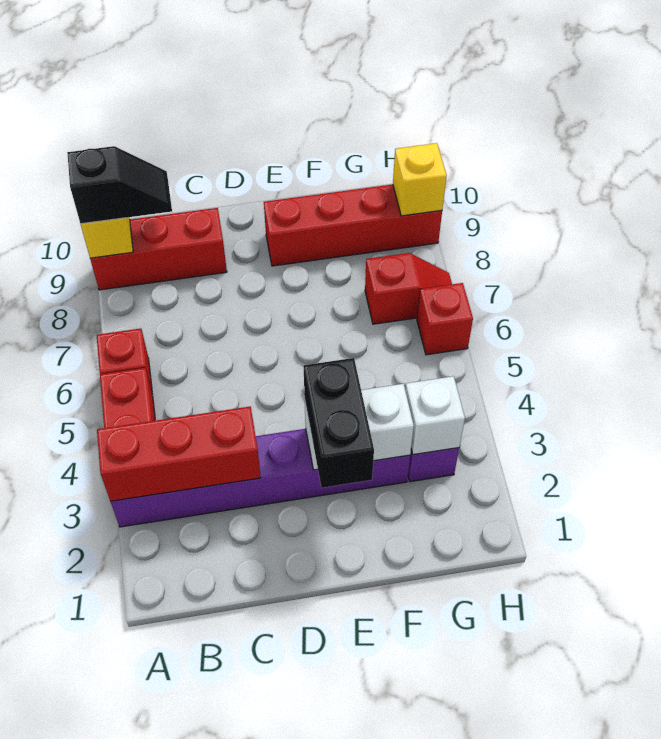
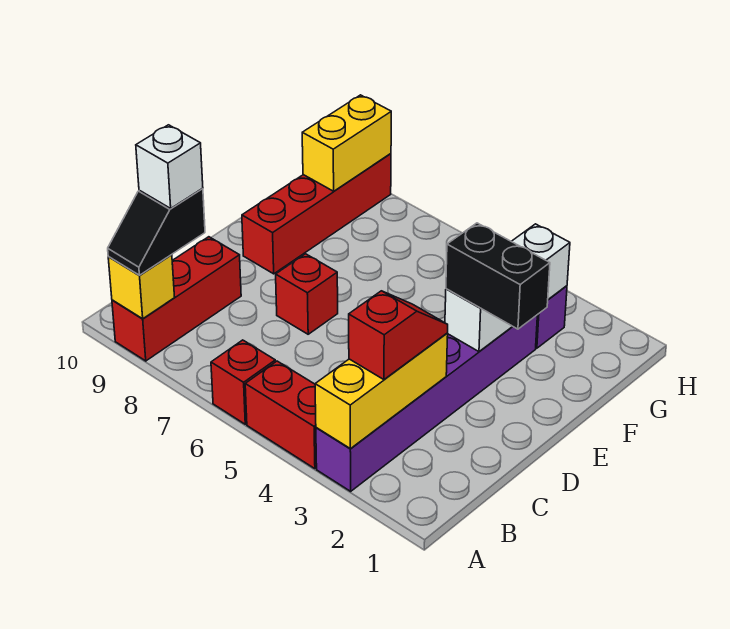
red brick A3:C3 level 2 -> yellow brick A3:C3 level 2
black slope A9:B9 level 3 top A -> black slope A9:B9 level 3 top B
none -> white brick B9 level 4
red slope G7:H7 level 1 top G -> red slope B3:C3 level 3 top B
red brick H6 level 1 -> red brick D7 level 1
yellow brick H9 level 2 -> yellow brick G9:H9 level 2

